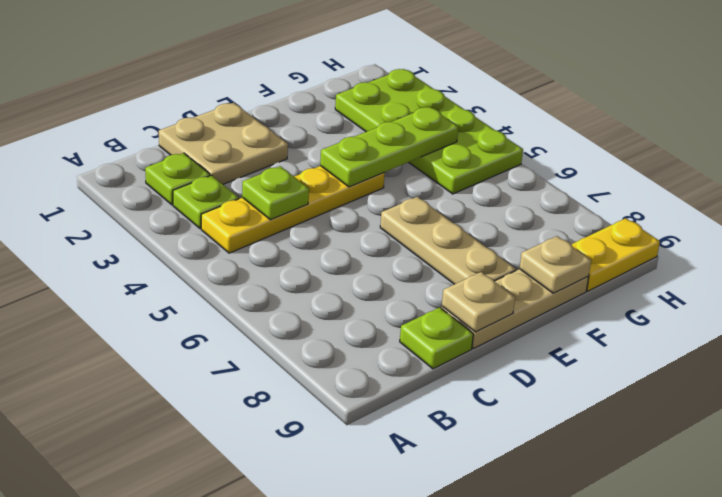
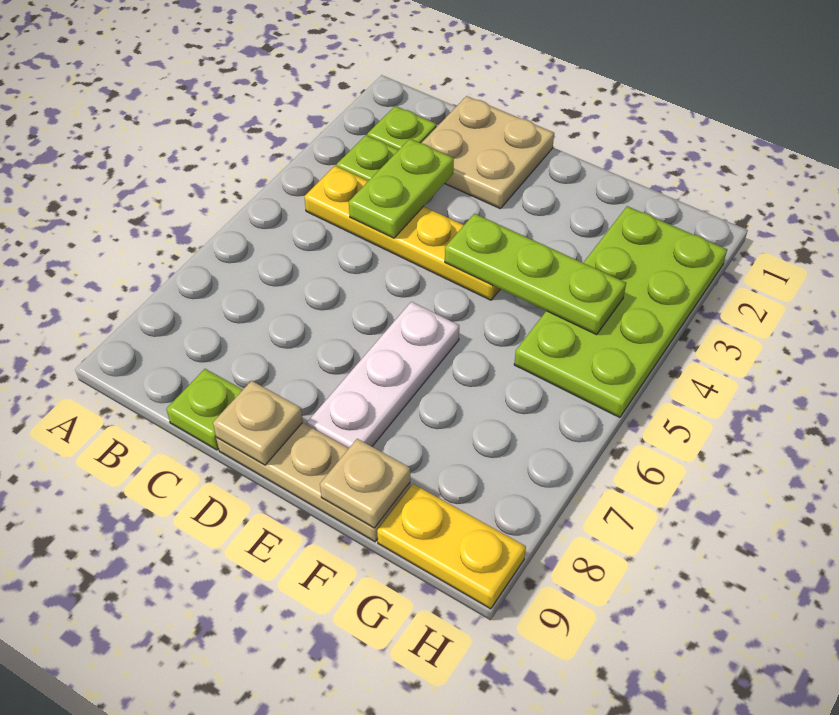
lime plate C4 level 2 -> lime plate C3:C4 level 2
tan plate E6:E8 level 1 -> white plate E6:E8 level 1

